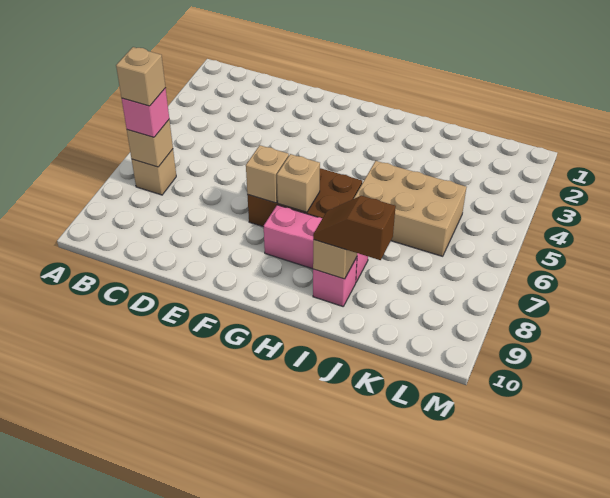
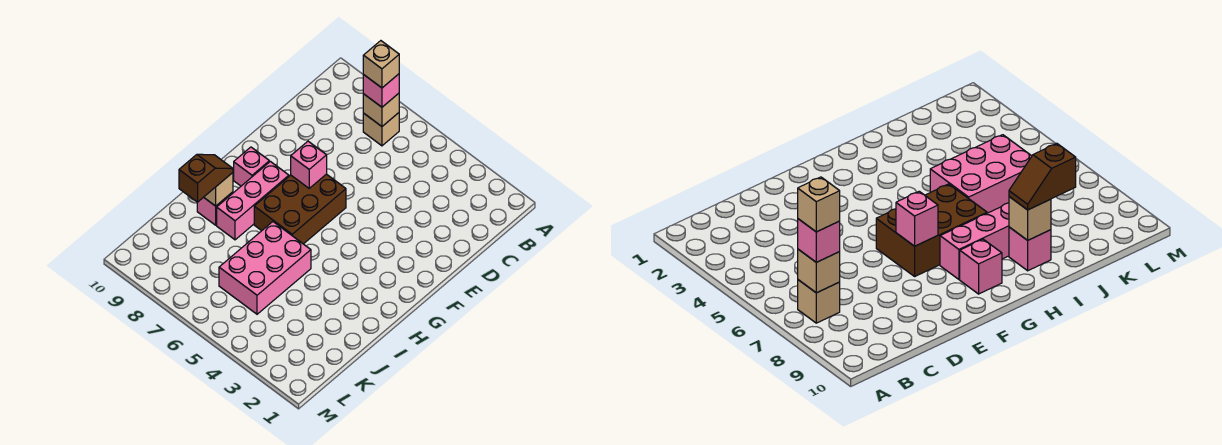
tan brick F7 level 2 -> pink brick F7 level 2
tan brick G7 level 2 -> none
none -> pink brick G9 level 1
tan brick I5:K6 level 1 -> pink brick I5:K6 level 1

